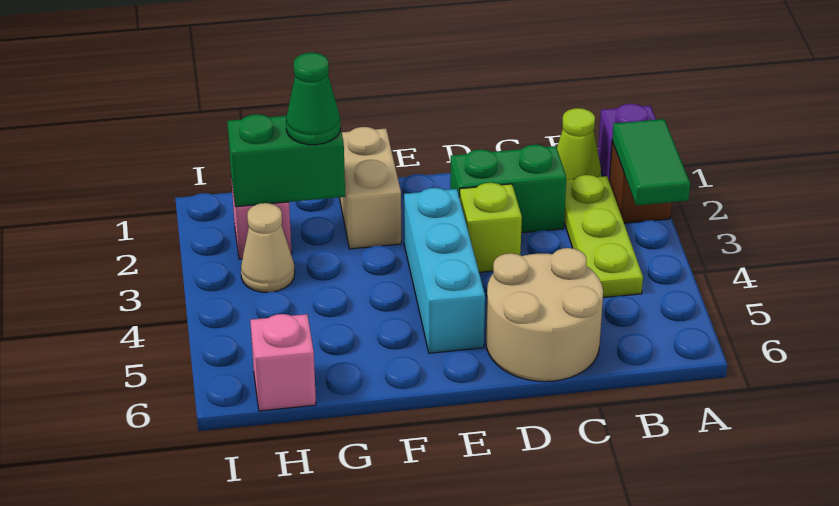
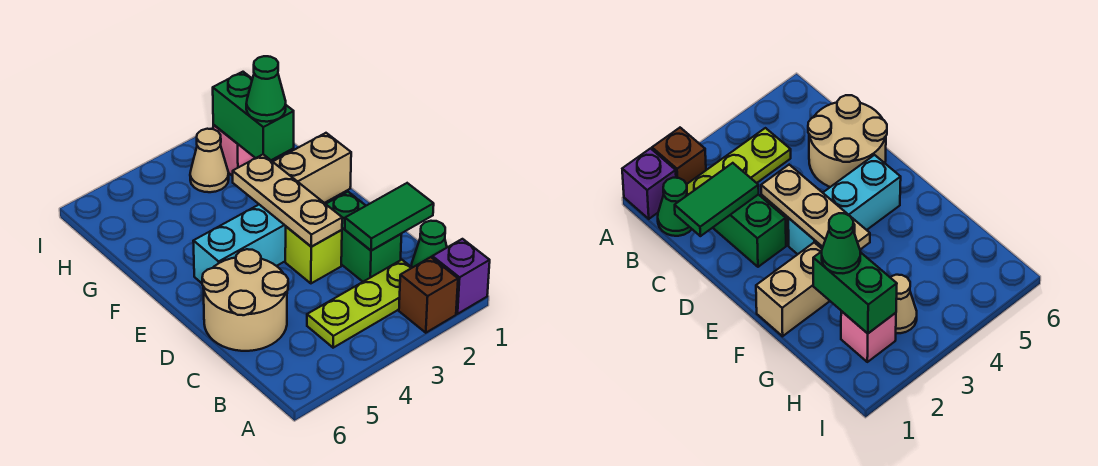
green tile A2:A3 level 2 -> green tile C1:C2 level 2
lime cone B1 level 1 -> green cone B1 level 1
none -> tan plate D3:F3 level 2
pink brick H6 level 1 -> none

